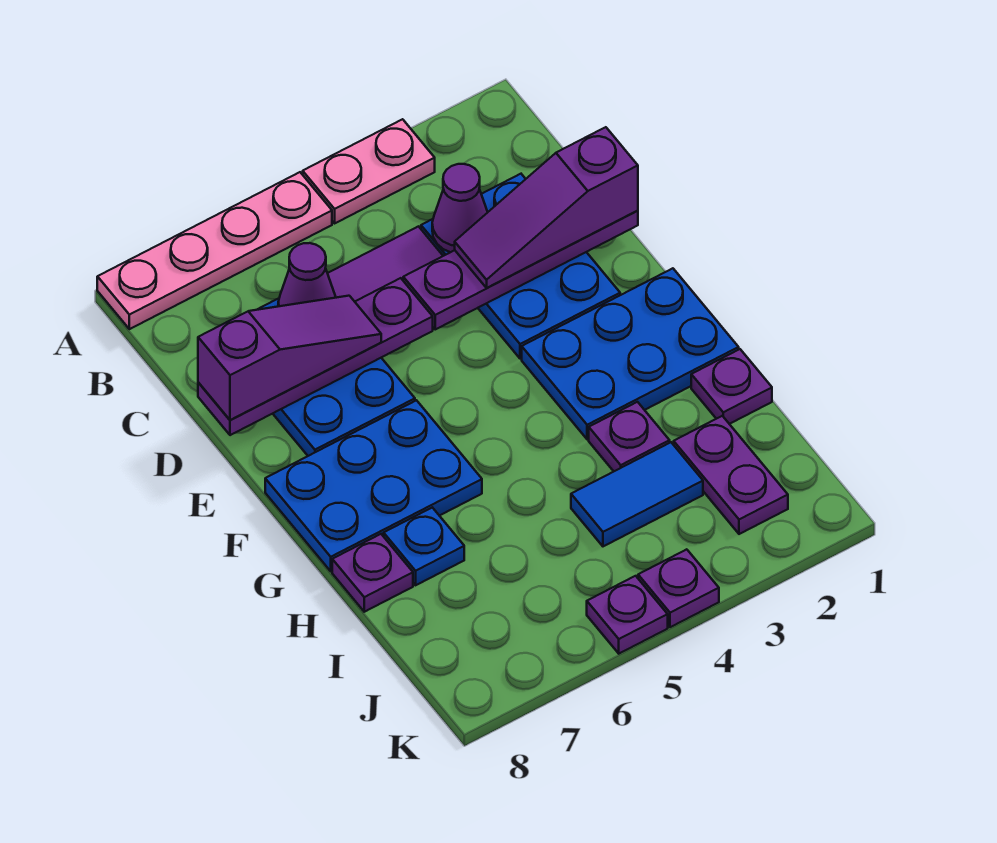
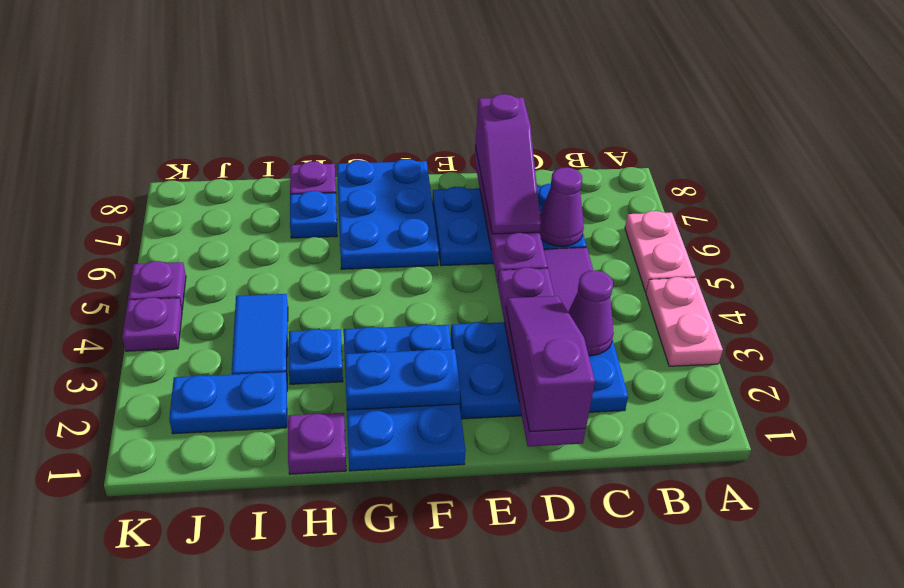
pink plate A5:A8 level 1 -> pink plate A5:A6 level 1
none -> blue plate F2:G2 level 2
purple plate H3 level 1 -> blue plate H3 level 1
purple plate I2:J2 level 1 -> blue plate I2:J2 level 1

